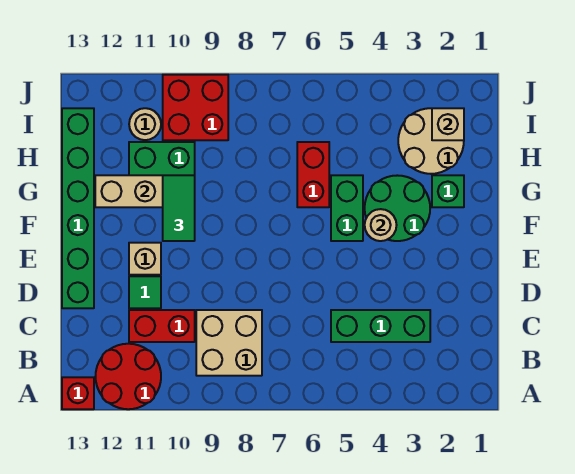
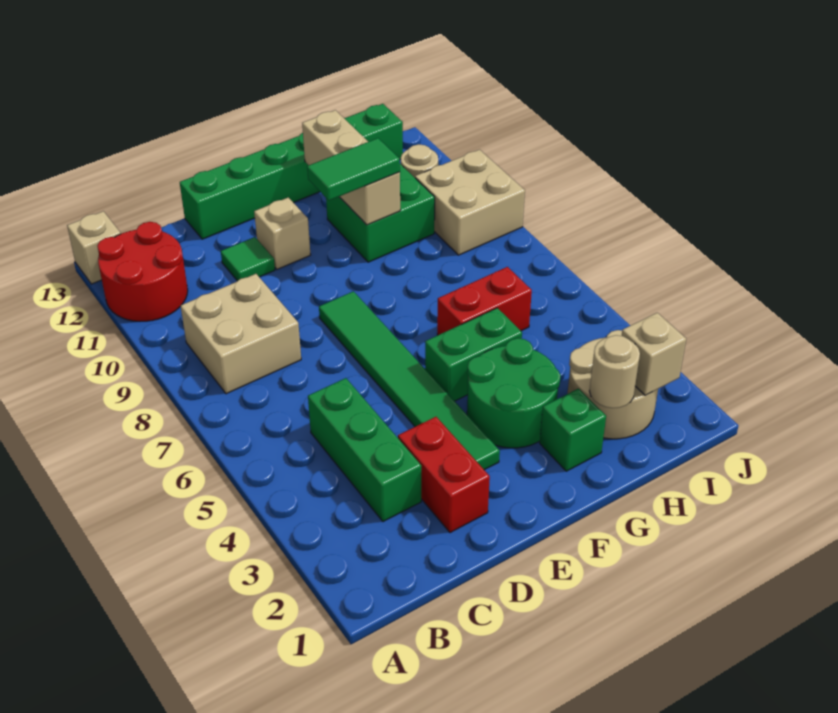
red brick A13 level 1 -> tan brick A13 level 1
red brick C10:C11 level 1 -> red brick D2:D3 level 1
none -> green tile E3:E8 level 1
tan round brick F4 level 2 -> tan round brick H2 level 2
red brick I9:J10 level 1 -> tan brick I9:J10 level 1

